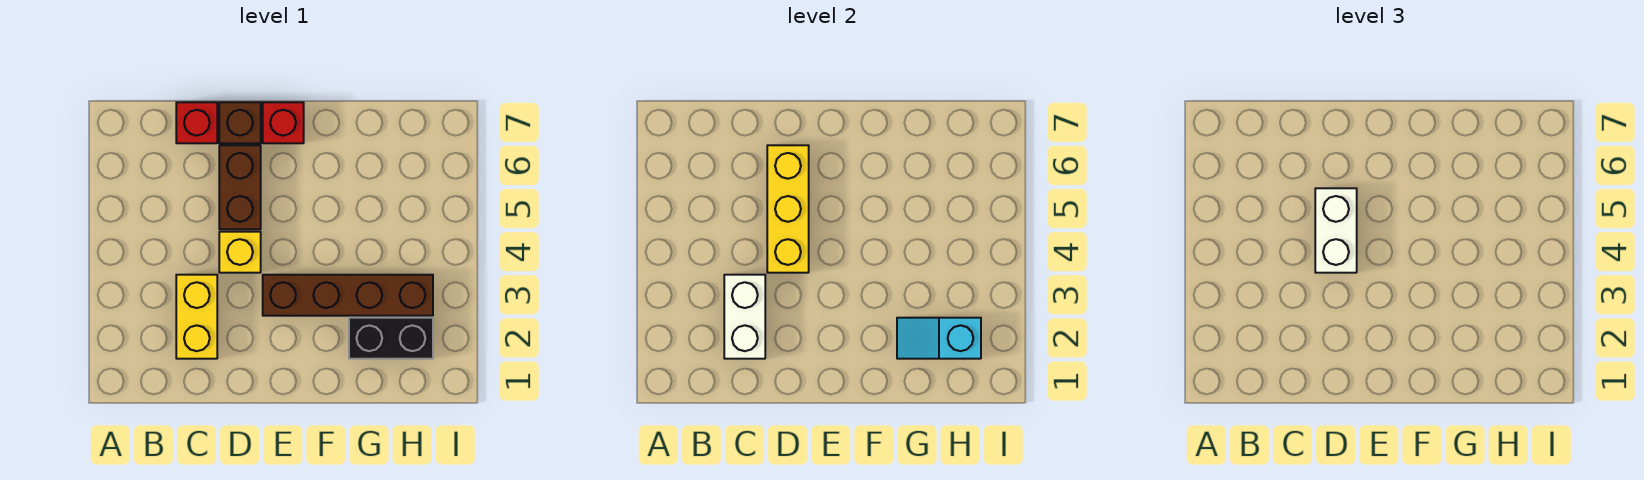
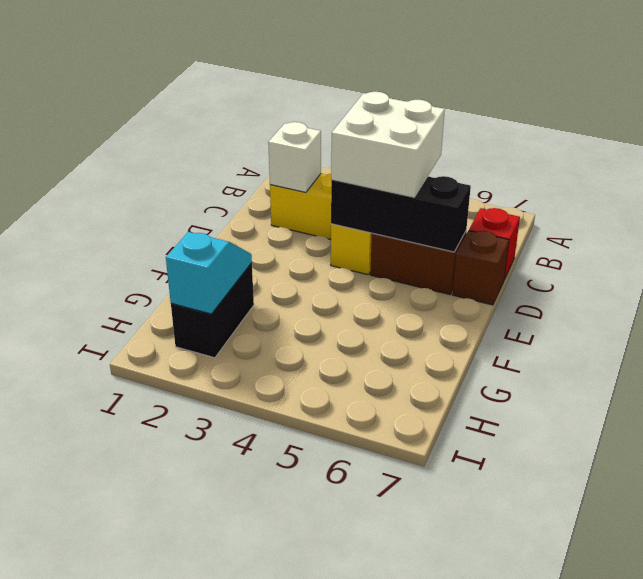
white brick C2:C3 level 2 -> white brick C2 level 2
yellow brick D4:D6 level 2 -> black brick D4:D6 level 2
white brick D4:D5 level 3 -> white brick C4:D5 level 3
brown brick E3:H3 level 1 -> none
red brick E7 level 1 -> none

